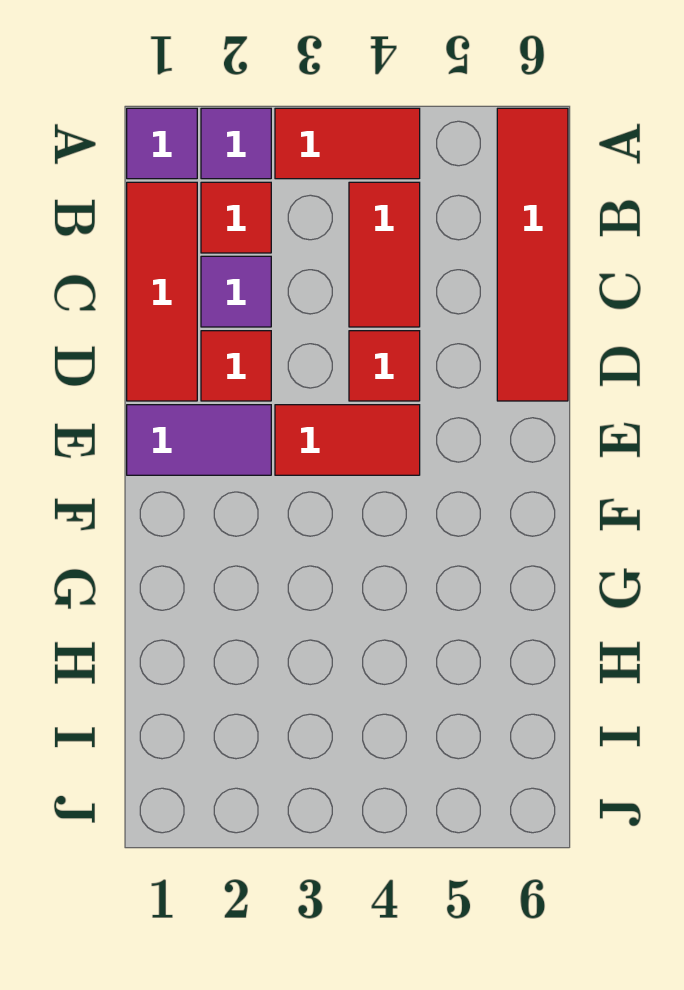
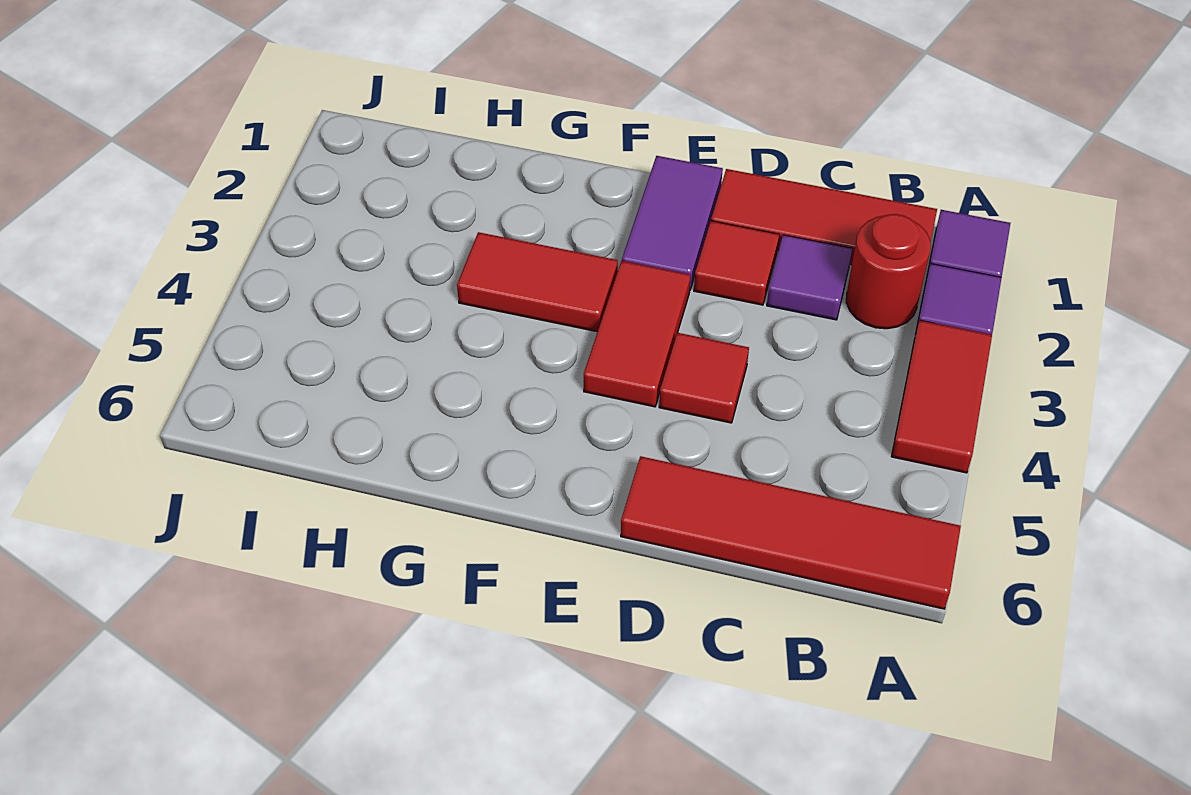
red tile B2 level 1 -> red round brick B2 level 1
red tile B4:C4 level 1 -> red tile F3:G3 level 1

